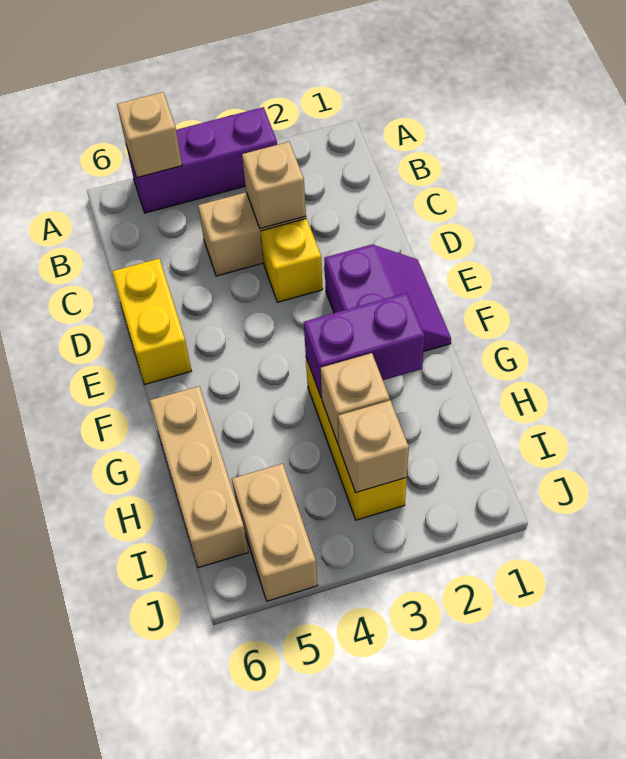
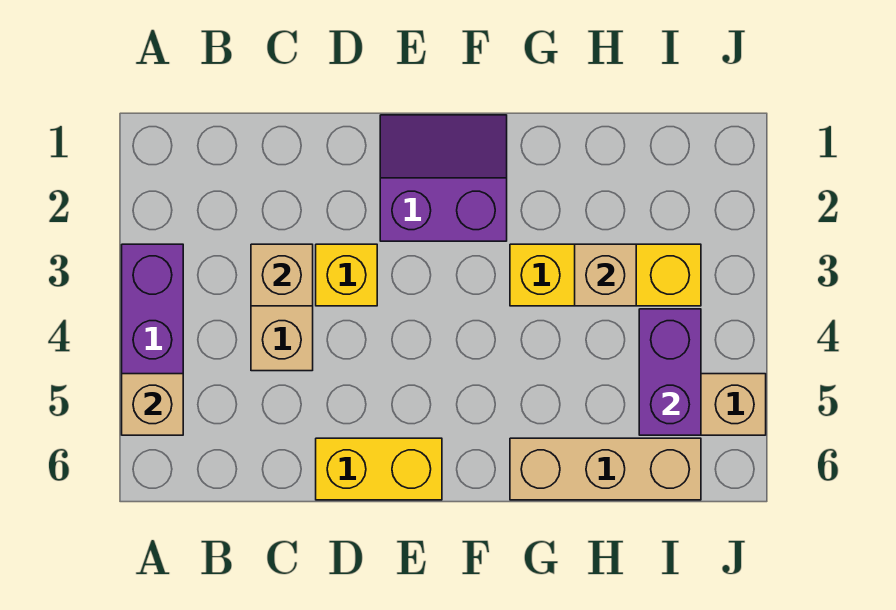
purple brick G2:G3 level 2 -> purple brick I4:I5 level 2
tan brick I3 level 2 -> none

